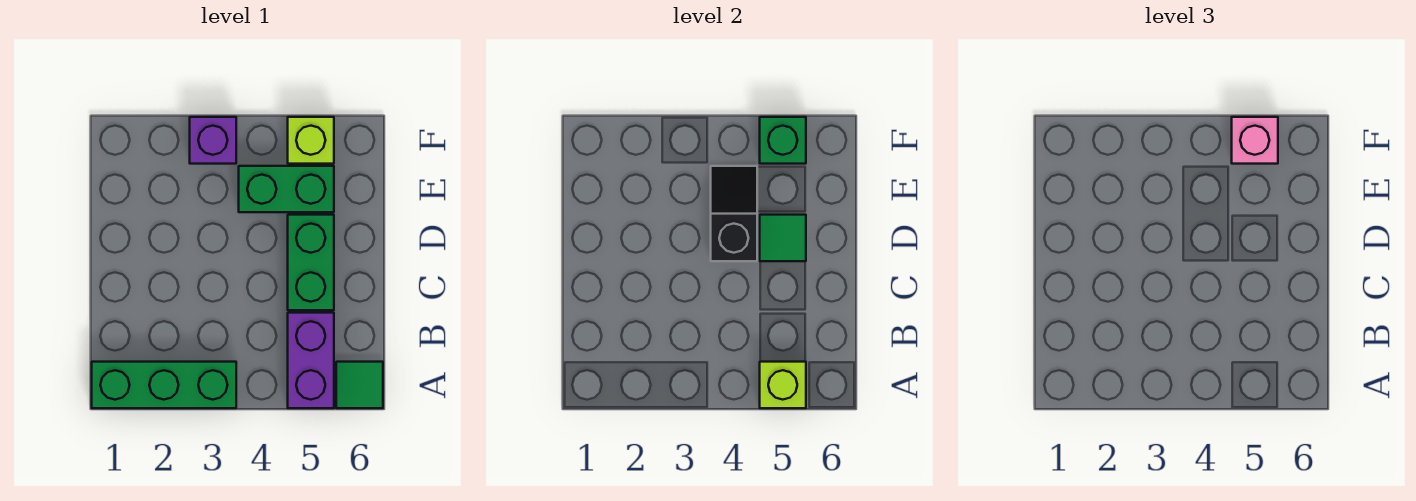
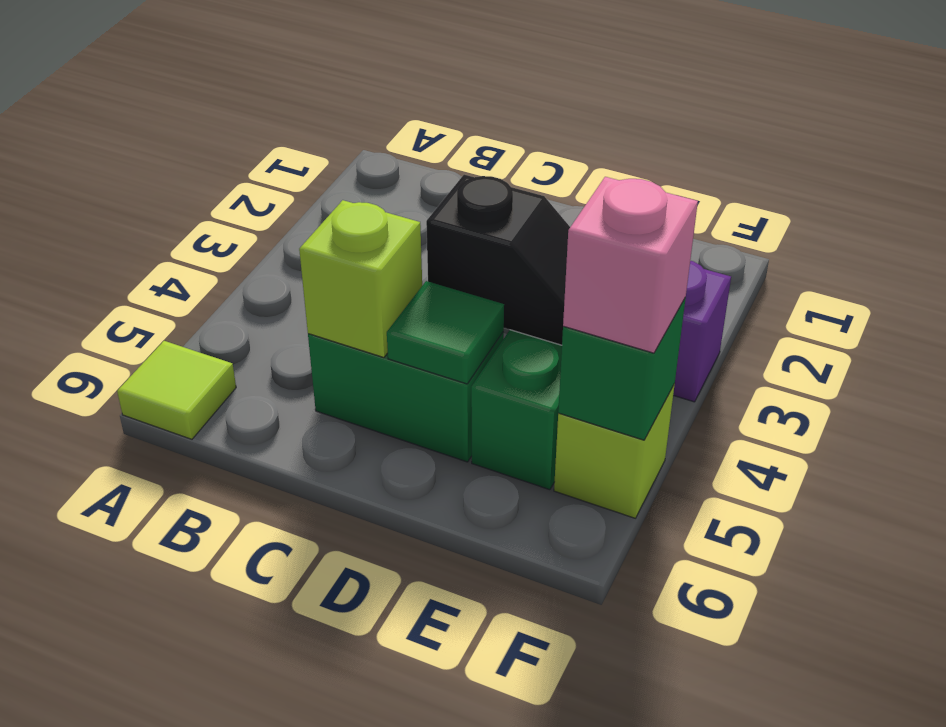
green brick A1:A3 level 1 -> none
purple brick A5:B5 level 1 -> none
lime brick A5 level 2 -> lime brick C5 level 2
green tile A6 level 1 -> lime tile A6 level 1

